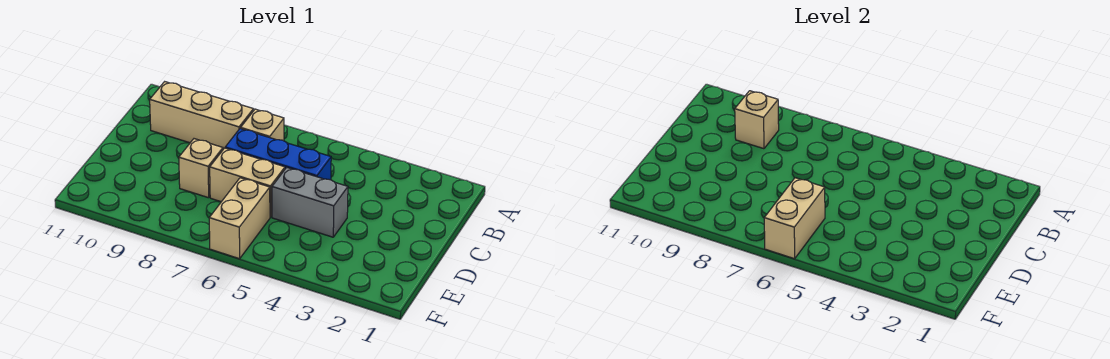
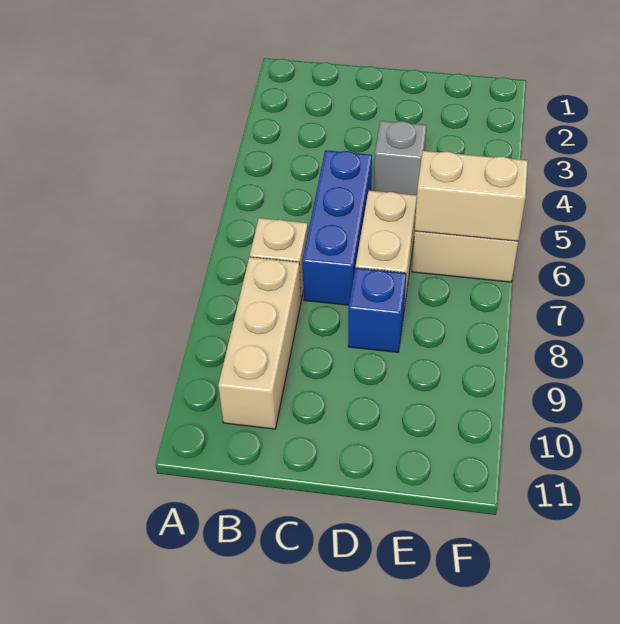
tan brick B9 level 2 -> none
grey brick D4:D5 level 1 -> grey brick D4 level 1
tan brick D8 level 1 -> blue brick D8 level 1

